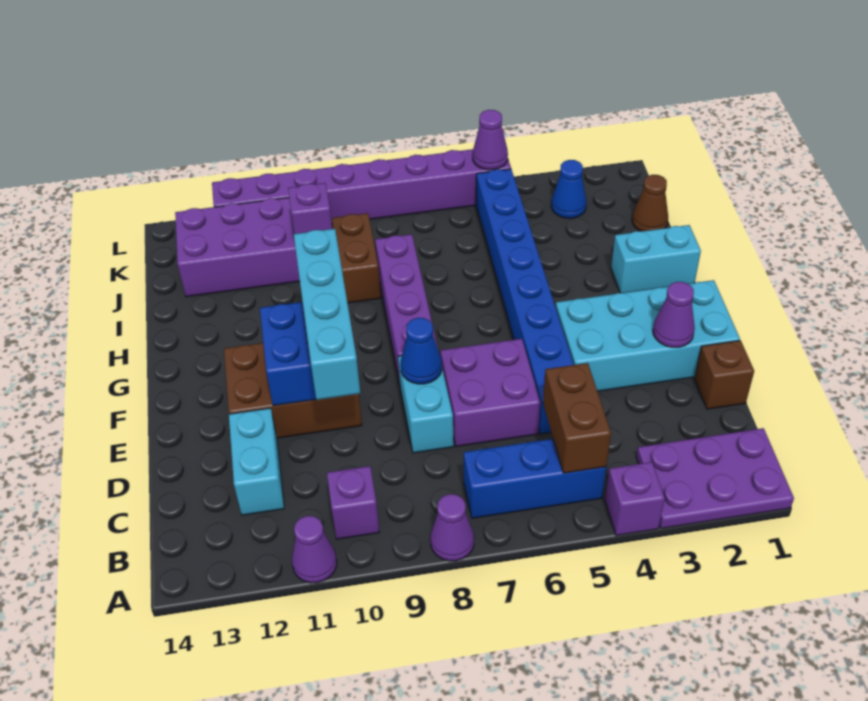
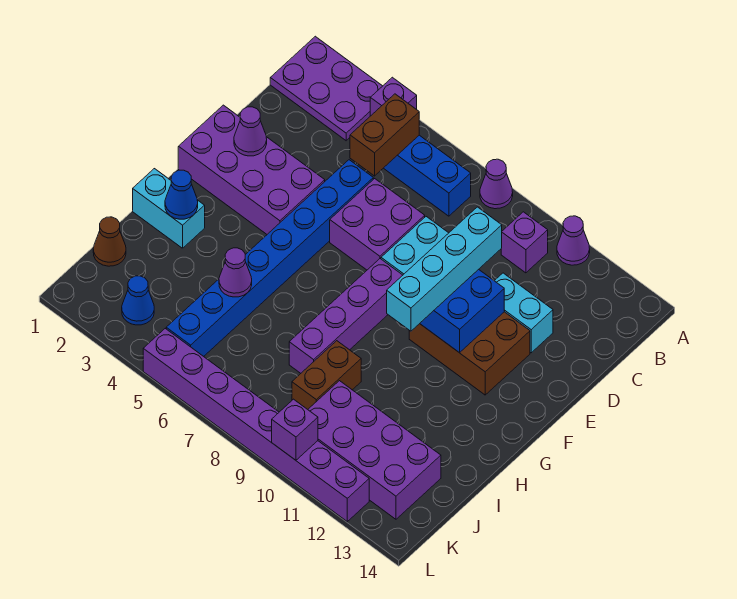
cyan brick C12:D12 level 1 -> cyan brick D11:D12 level 1
brown brick D1 level 1 -> none
cyan brick E1:F4 level 1 -> purple brick E1:F4 level 1
blue cone E8 level 2 -> blue cone H2 level 2
purple brick J10 level 2 -> purple brick L10 level 2
purple cone L5 level 2 -> purple cone I5 level 2

